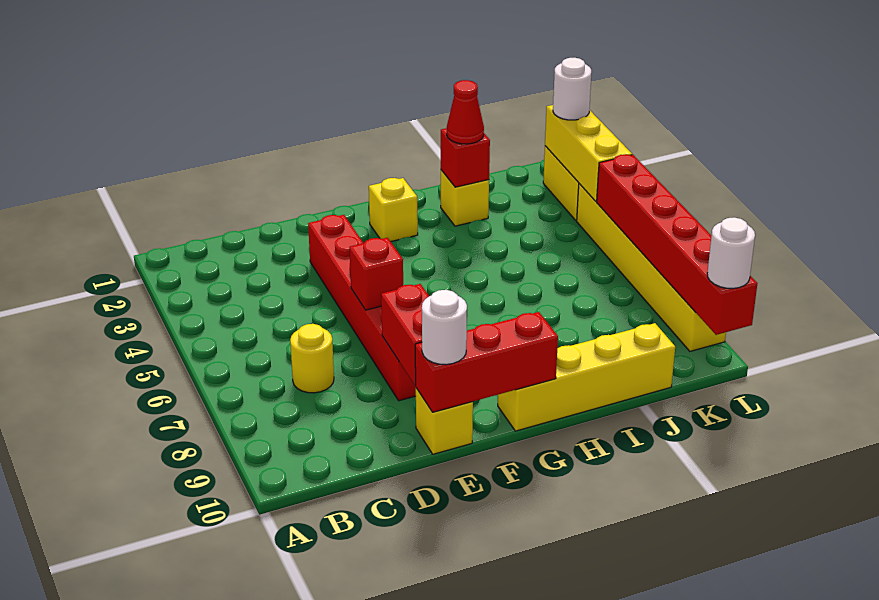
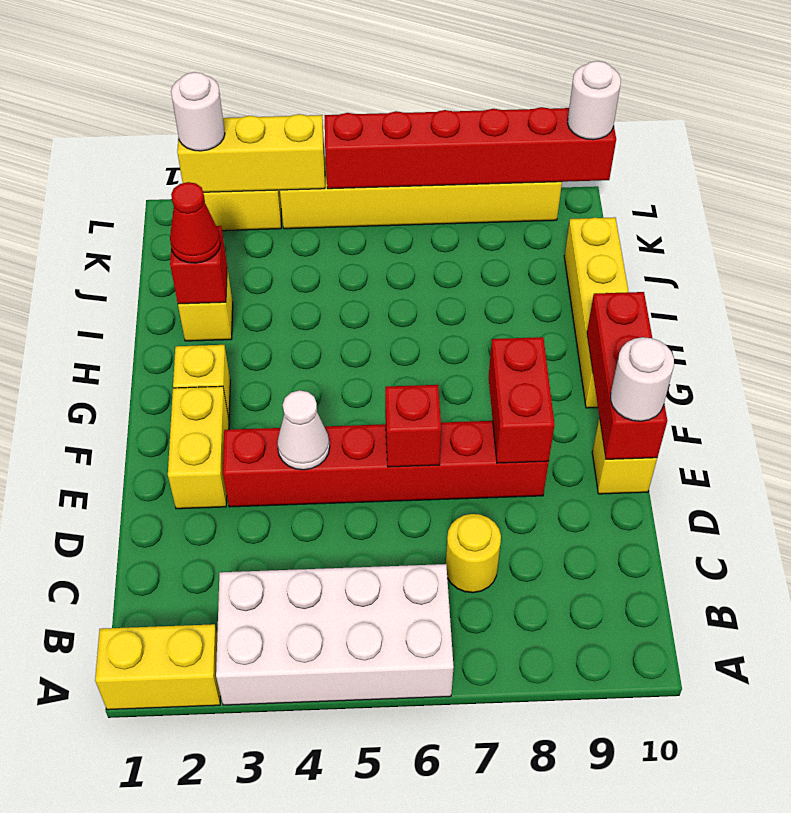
none -> yellow brick A1:A2 level 1
none -> white brick A3:B6 level 1
none -> yellow brick E2:F2 level 1
none -> white cone E4 level 2
red brick E8:E9 level 2 -> red brick E8:F8 level 2

